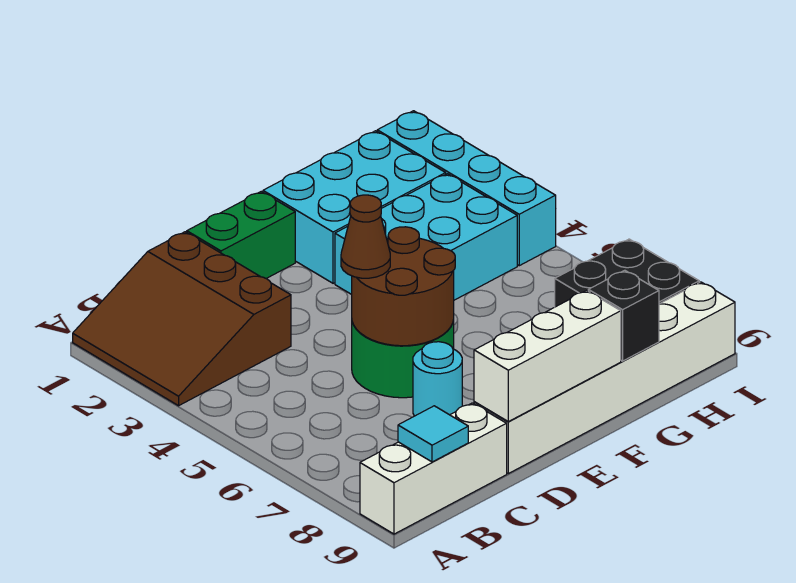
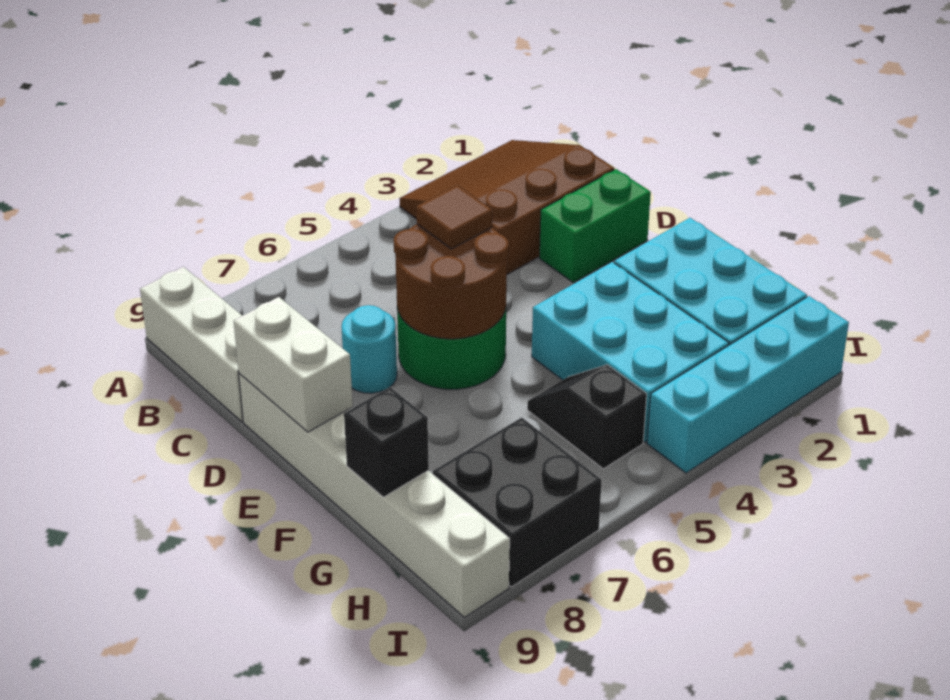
cyan tile B9 level 2 -> none
green brick D1:E1 level 1 -> green brick D1:D2 level 1
brown cone D5 level 3 -> brown tile D5 level 3
white brick D9:F9 level 2 -> white brick D9:E9 level 2
none -> black slope G5:H5 level 1 top H

